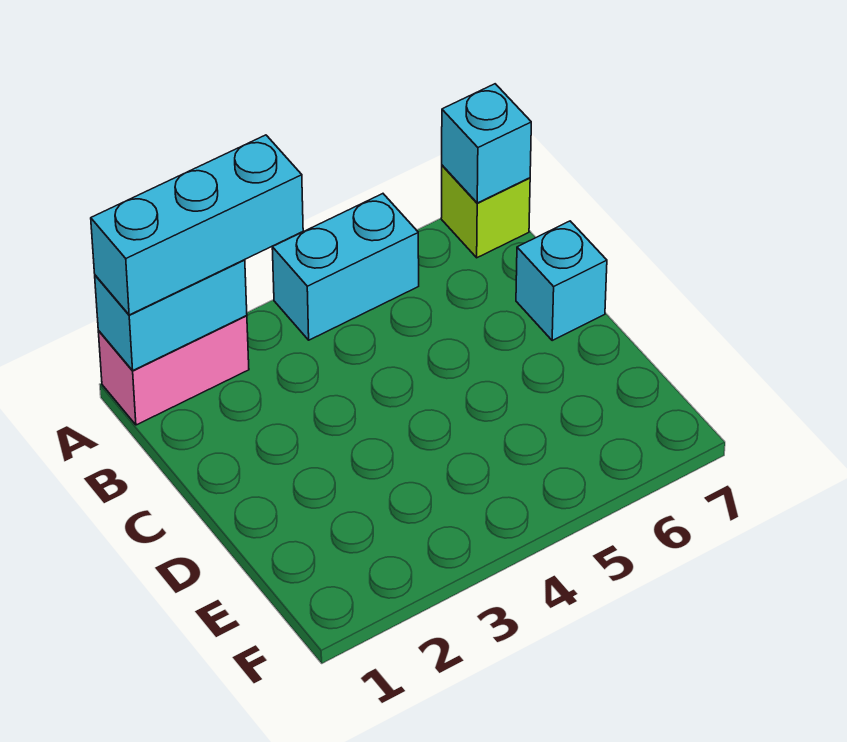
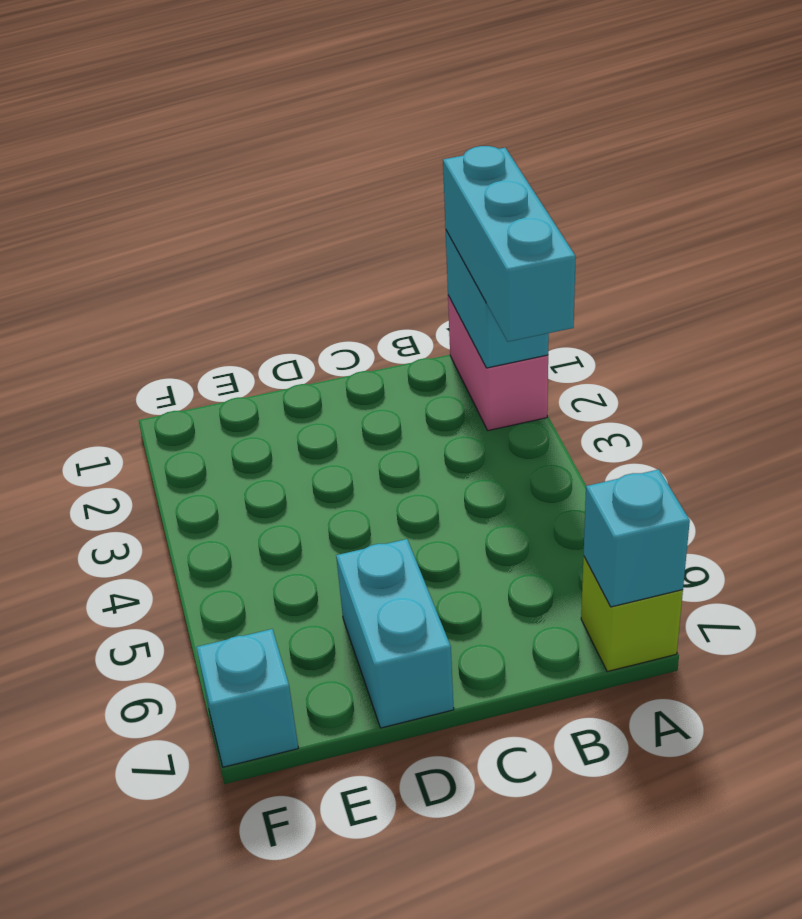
cyan brick A4:A5 level 1 -> cyan brick D6:D7 level 1
cyan brick C7 level 1 -> cyan brick F7 level 1

